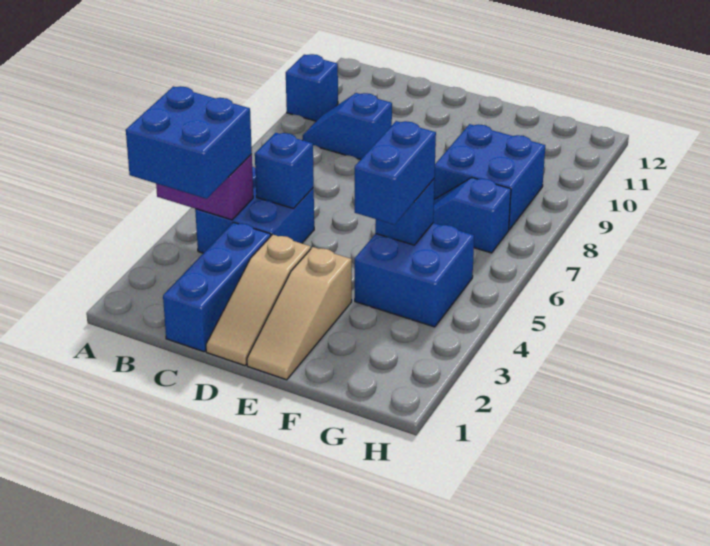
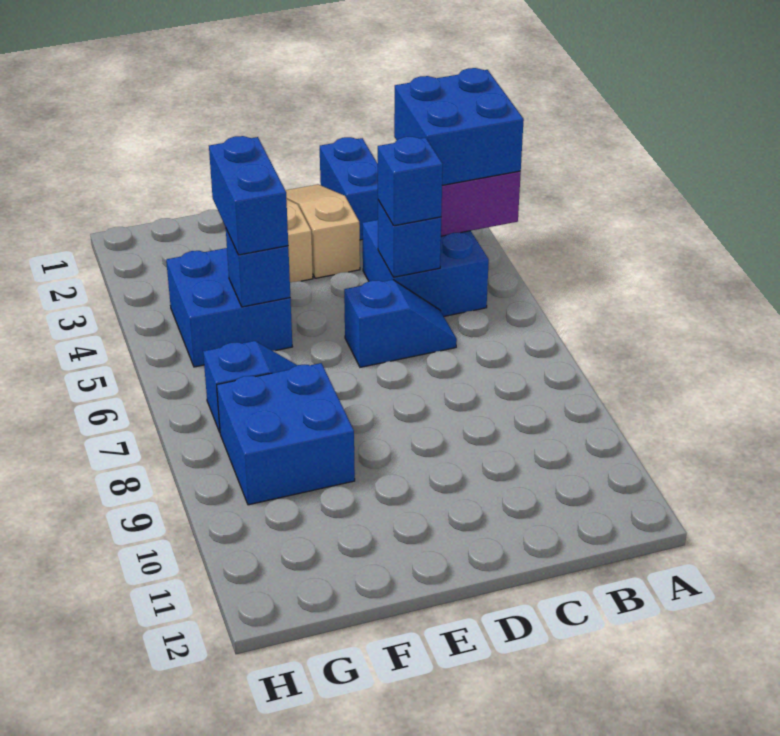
blue brick A10 level 1 -> blue brick C5 level 3
blue slope B9:C9 level 1 top C -> blue slope C6:D6 level 1 top D
blue brick C1:C3 level 1 -> blue brick C1:C2 level 1

